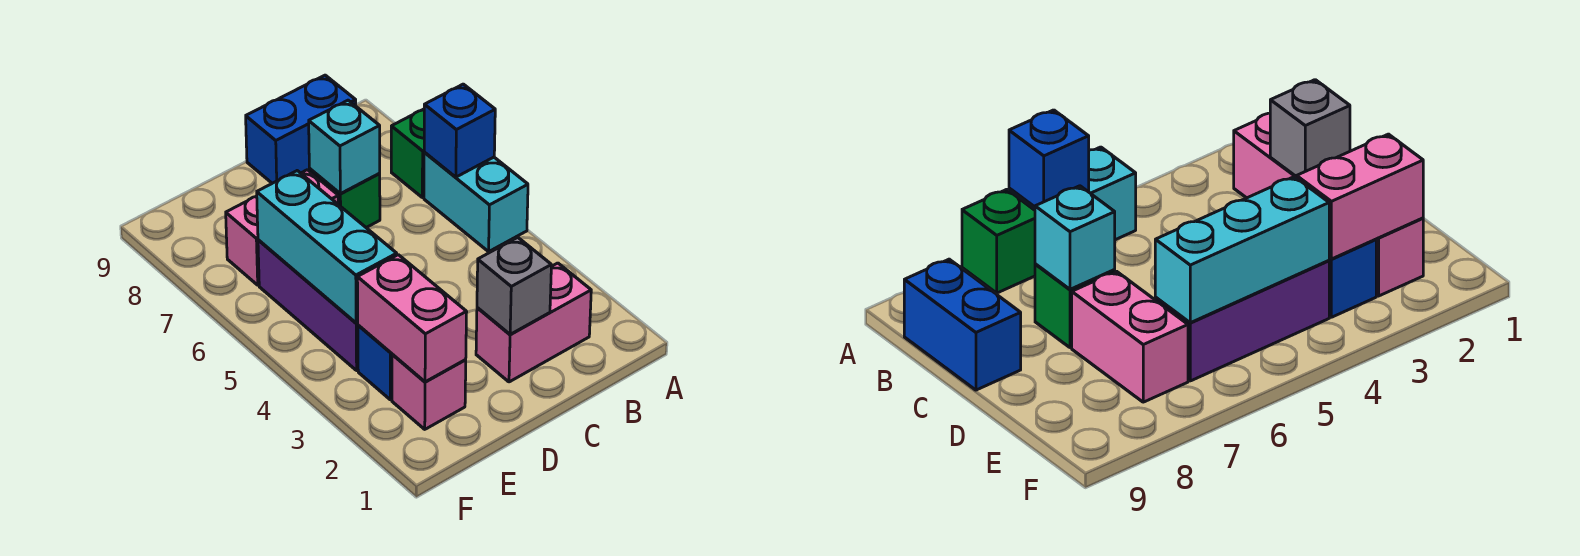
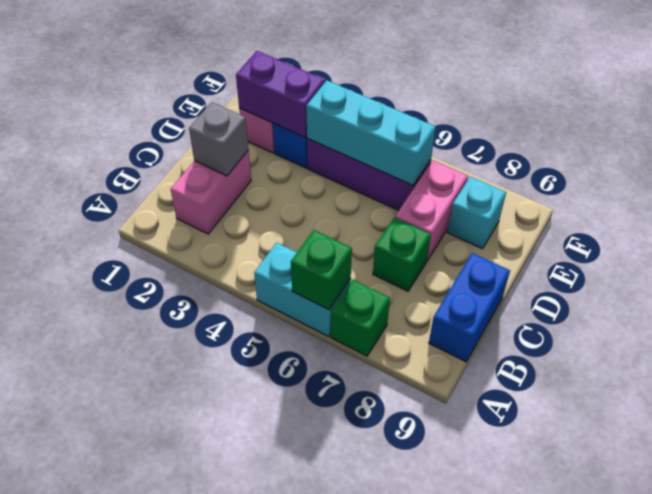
blue brick A6 level 2 -> green brick A6 level 2
cyan brick C7 level 2 -> cyan brick E8 level 1
pink brick E2:E3 level 2 -> purple brick E2:E3 level 2

